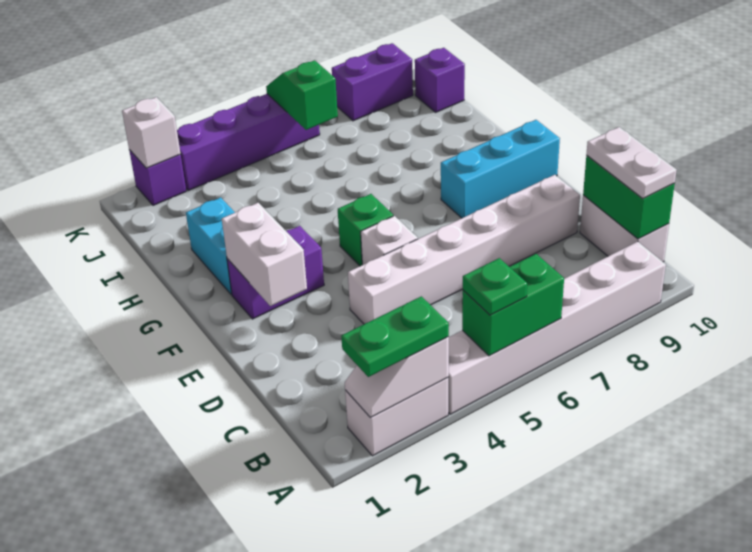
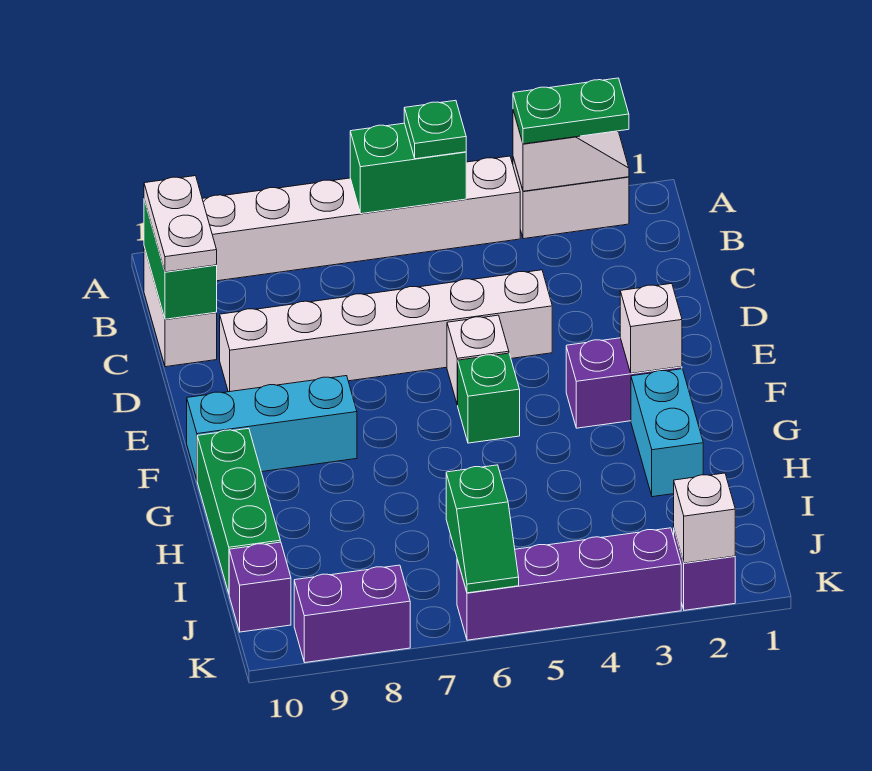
white brick E2:F2 level 2 -> white brick F2 level 2
none -> green brick G10:I10 level 1

